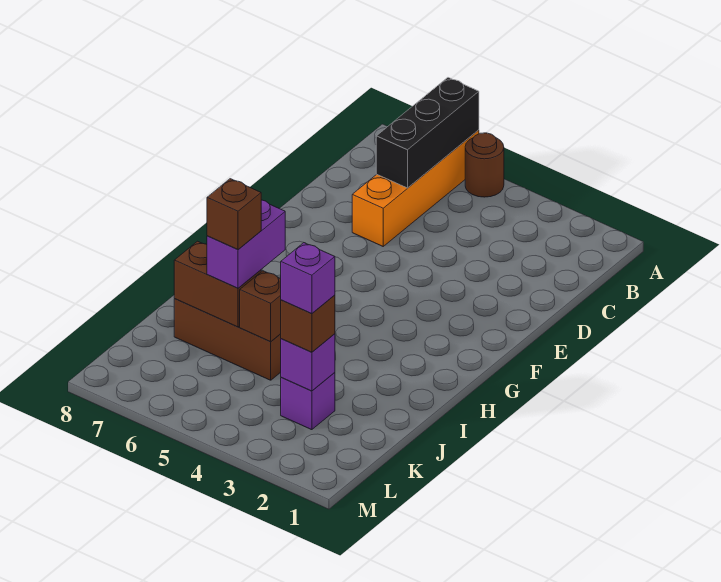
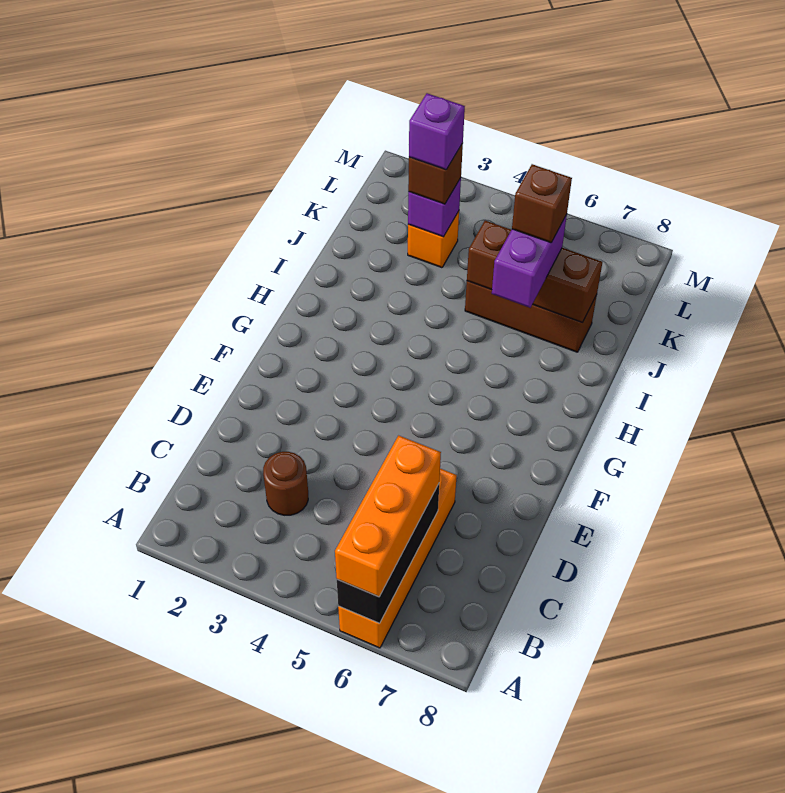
brown round brick A5 level 1 -> brown round brick C3 level 1
none -> orange brick A6:C6 level 3
purple brick K3 level 1 -> orange brick K3 level 1

